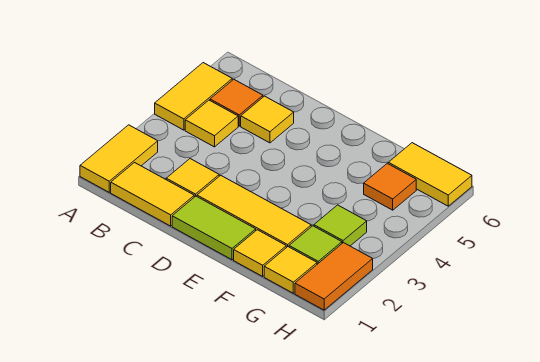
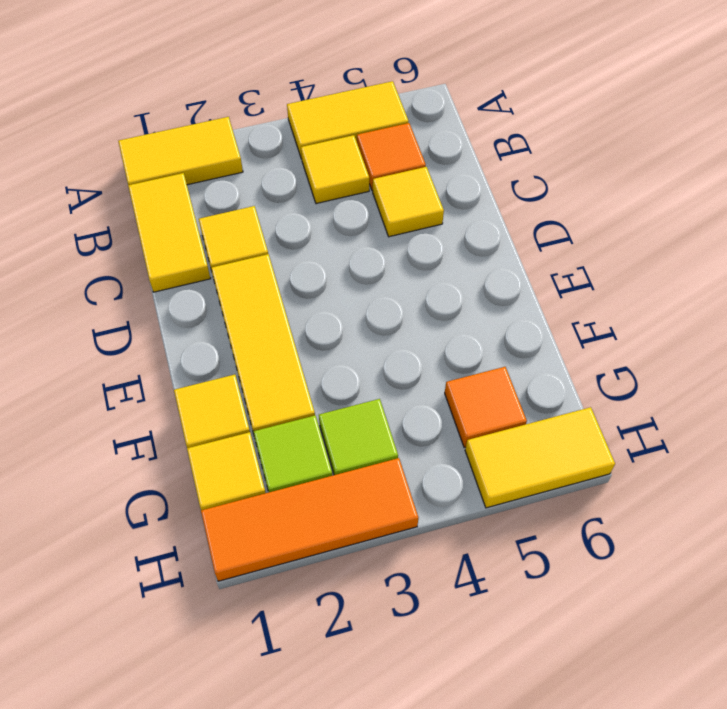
lime tile D1:E1 level 1 -> none
yellow tile G6:H6 level 1 -> yellow tile H5:H6 level 1
orange tile H1:H2 level 1 -> orange tile H1:H3 level 1

